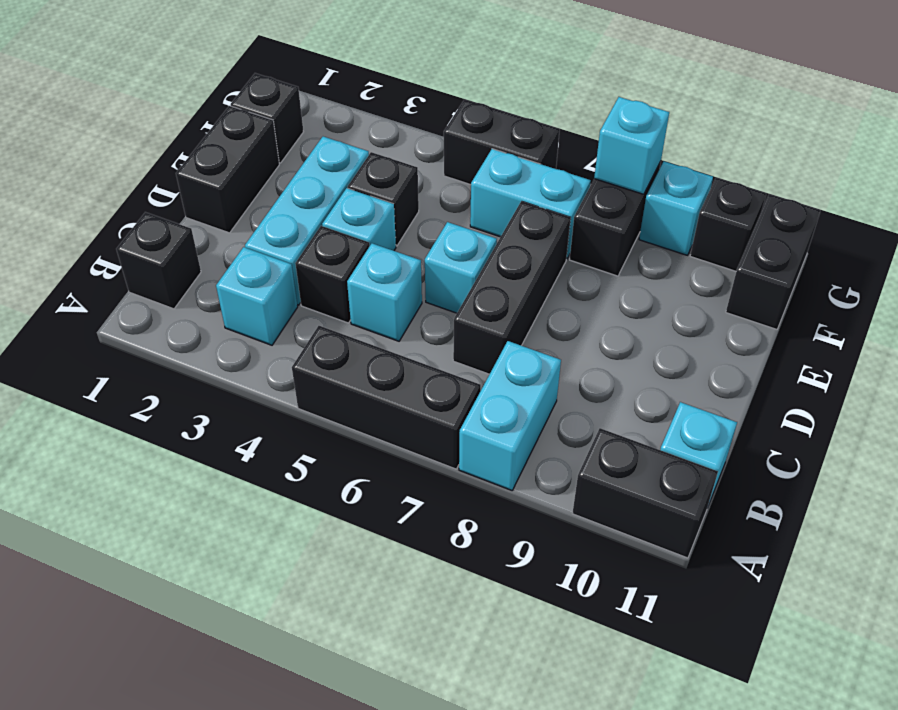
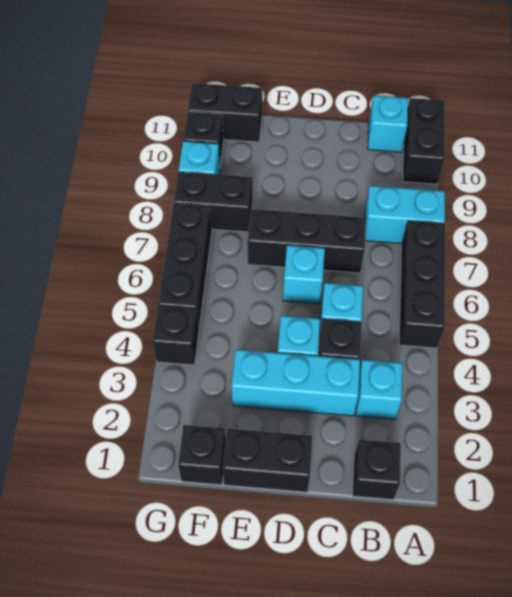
black brick E4 level 1 -> black brick G4 level 1
cyan brick F6:F7 level 1 -> none
black brick G5:G6 level 1 -> black brick G5:G7 level 1
cyan brick G8 level 2 -> none

